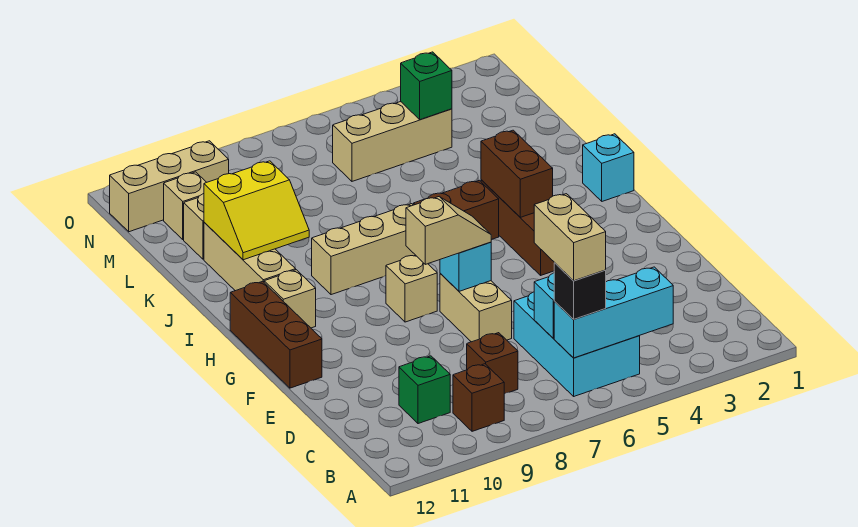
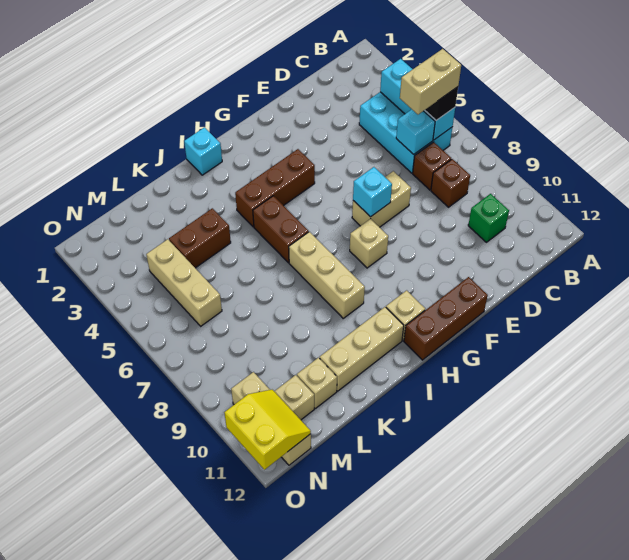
cyan brick B5:D6 level 1 -> cyan brick B4:C6 level 1
brown brick B9 level 1 -> brown brick C7 level 1
tan slope F7:F8 level 3 top 8 -> none
brown brick H4:I4 level 2 -> brown brick K4:L4 level 1
yellow slope J10:K11 level 2 top K -> yellow slope N11:O12 level 2 top O
green brick M4 level 2 -> none

